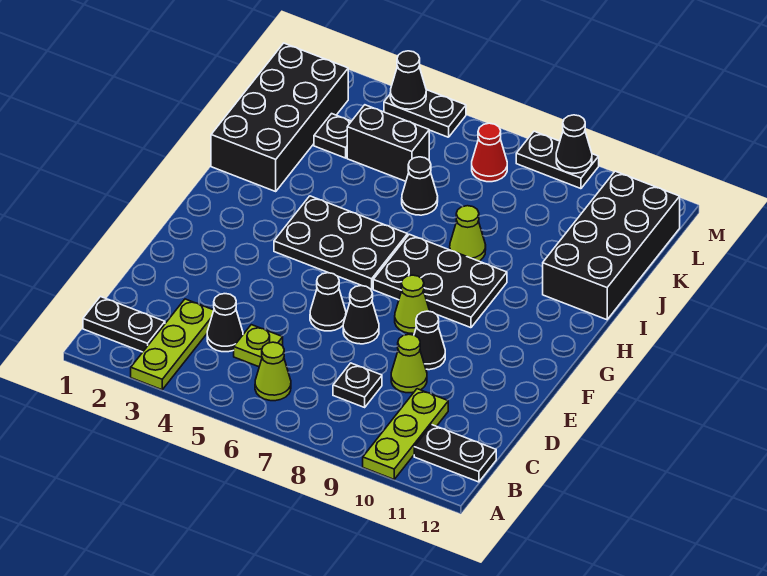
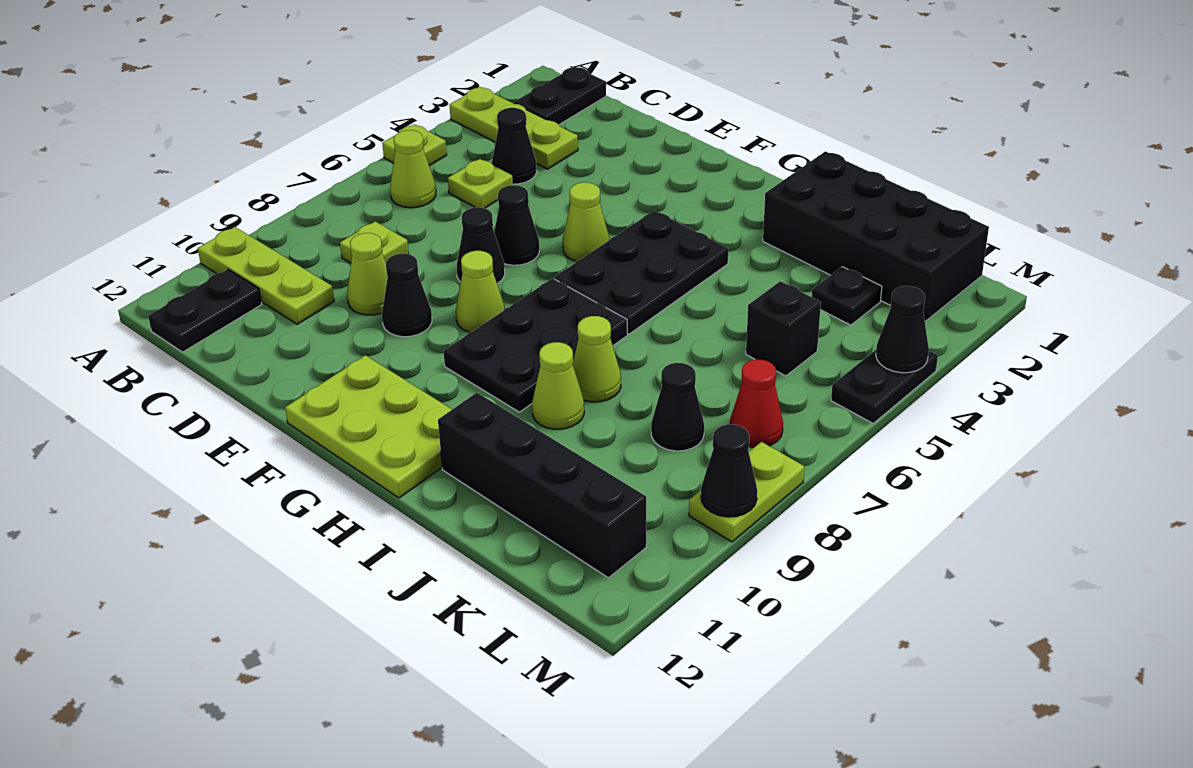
none -> lime plate A5 level 1
black plate C8 level 1 -> lime plate C8 level 1
none -> lime cone F5 level 1
none -> lime plate F11:H12 level 1
none -> lime cone I9 level 1
black brick I11:L12 level 1 -> black brick I11:L11 level 1
black cone J6 level 1 -> black cone K8 level 1
black brick K4:K5 level 1 -> black brick K5 level 1
black plate M8:M9 level 1 -> lime plate M8:M9 level 1

